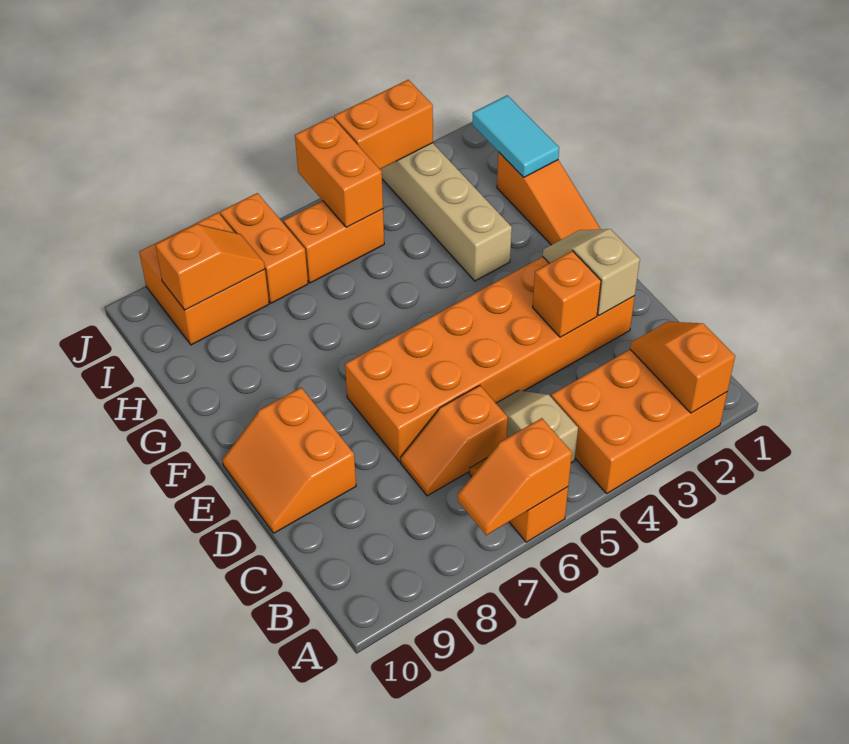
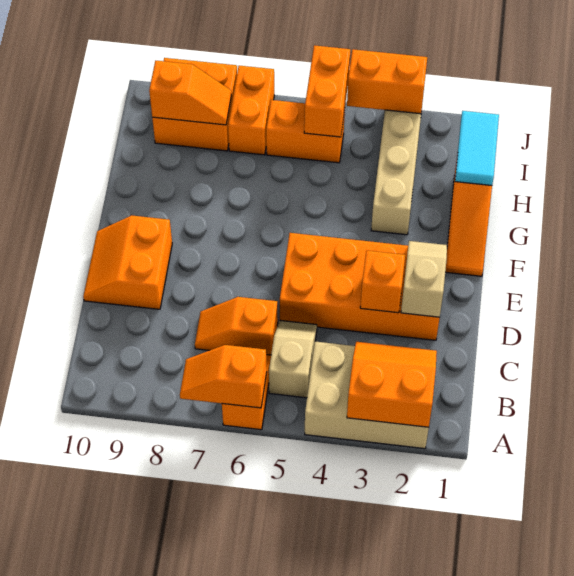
orange brick A2:B4 level 1 -> tan brick A2:B4 level 1
orange slope A2:B2 level 2 top A -> orange slope A2:B3 level 2 top A
orange brick D2:E7 level 1 -> orange brick D2:E5 level 1

